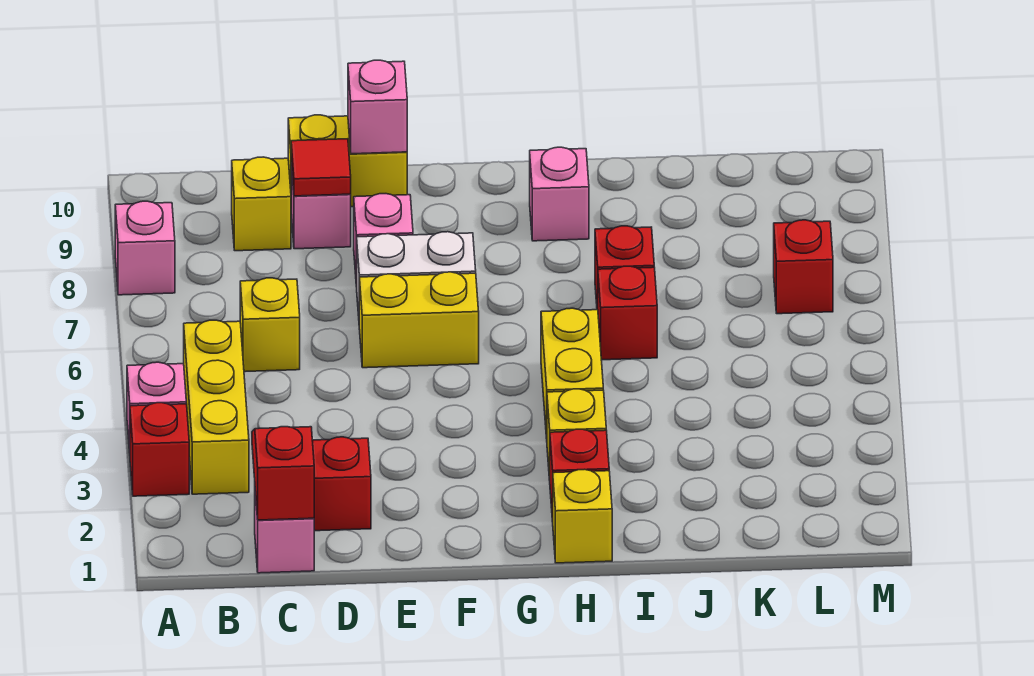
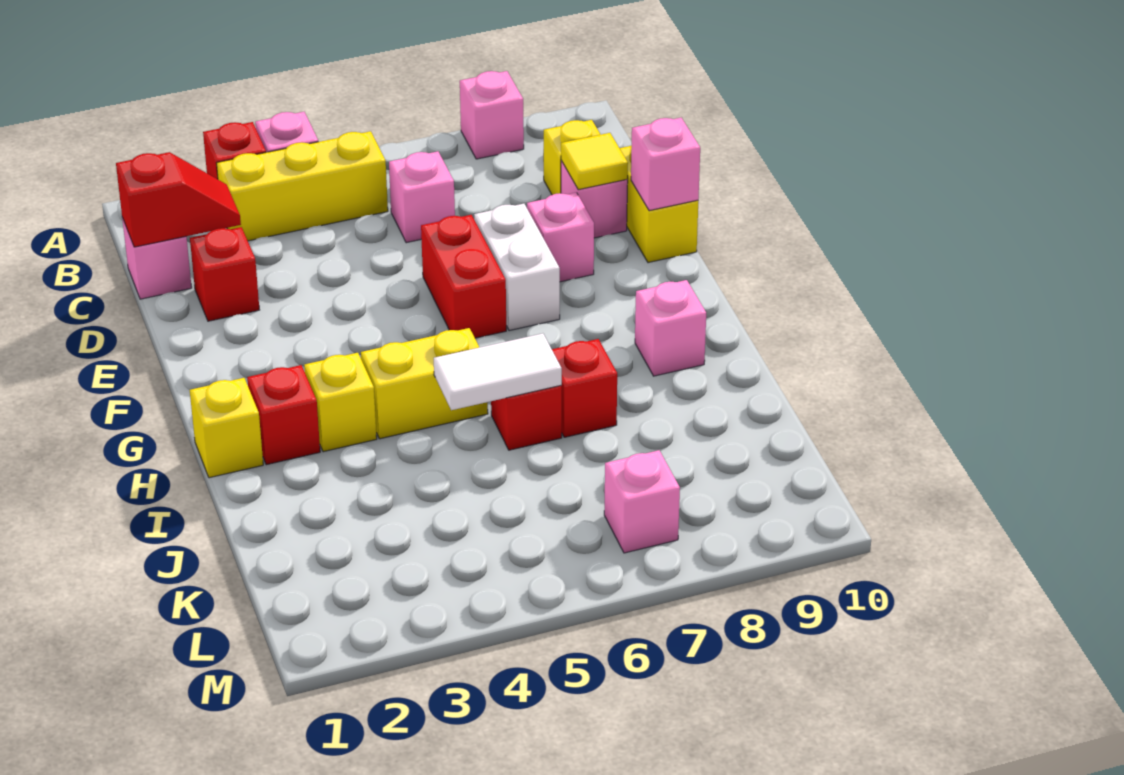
yellow brick C6 level 1 -> pink brick C6 level 1
red tile D9 level 2 -> yellow tile D9 level 2
yellow brick E6:F6 level 1 -> red brick E6:F6 level 1
none -> white tile I5:I6 level 2
red brick L7 level 1 -> pink brick L7 level 1

